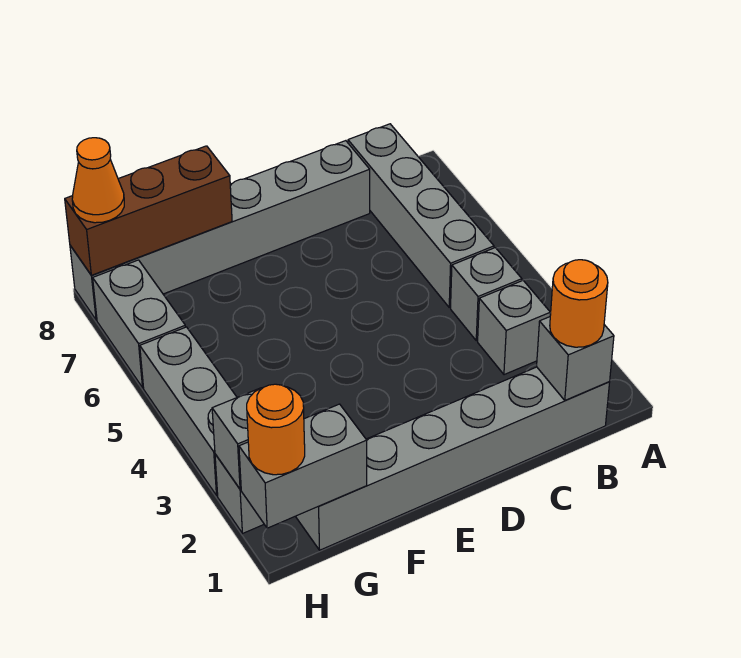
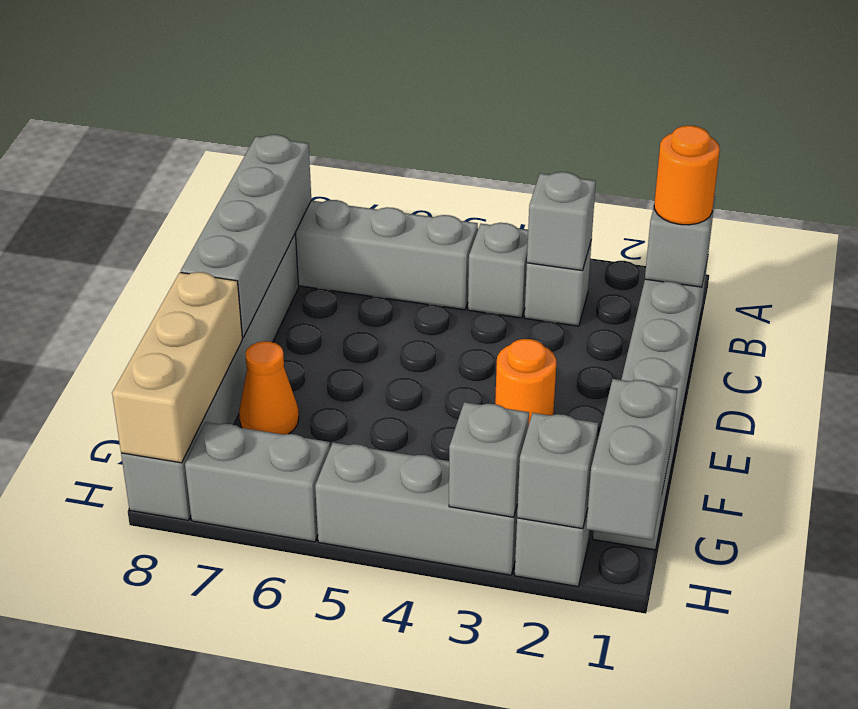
none -> grey brick B3 level 2
none -> grey brick B8:E8 level 2
brown brick F8:H8 level 2 -> tan brick F8:H8 level 2
orange round brick H1 level 3 -> orange round brick E3 level 1
none -> grey brick H3 level 2
orange cone H8 level 3 -> orange cone F7 level 1

